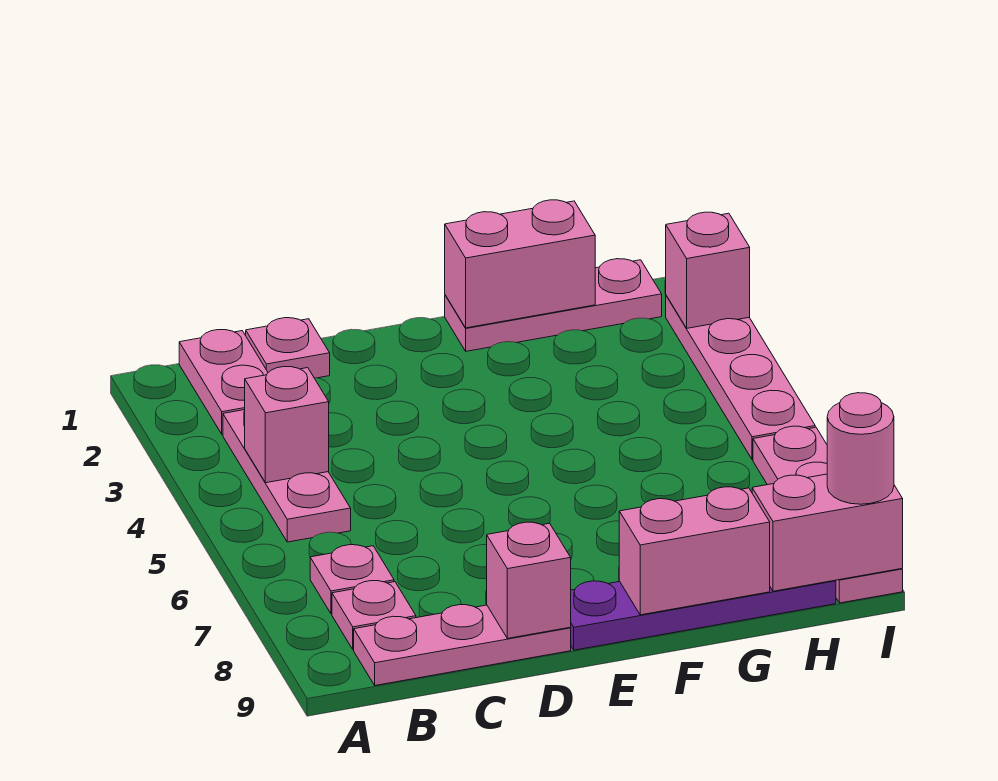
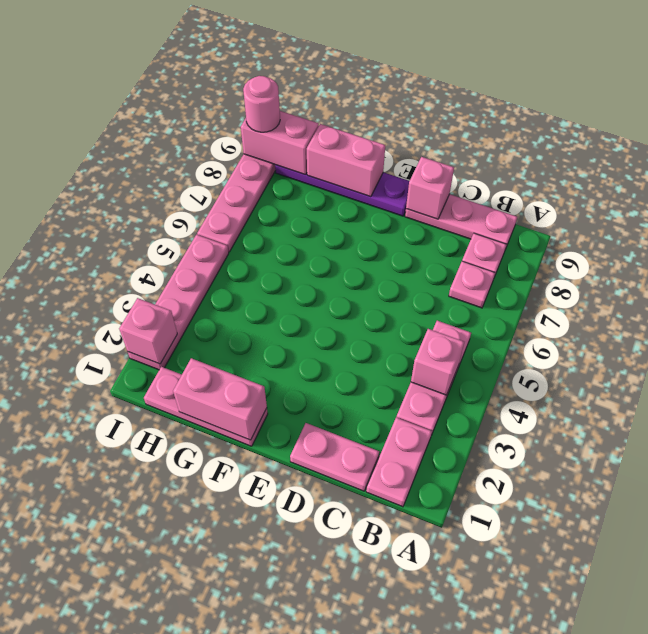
pink plate C1 level 1 -> pink plate C1:D1 level 1

